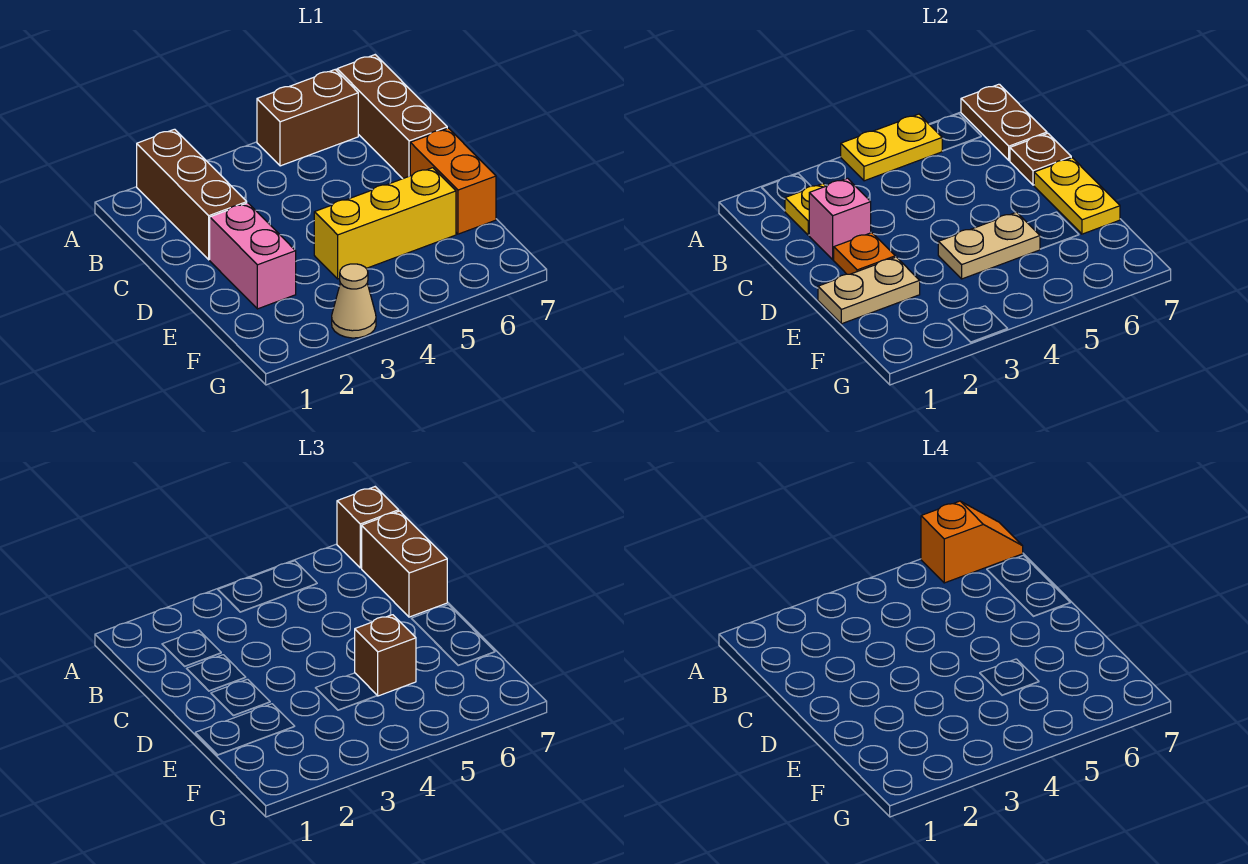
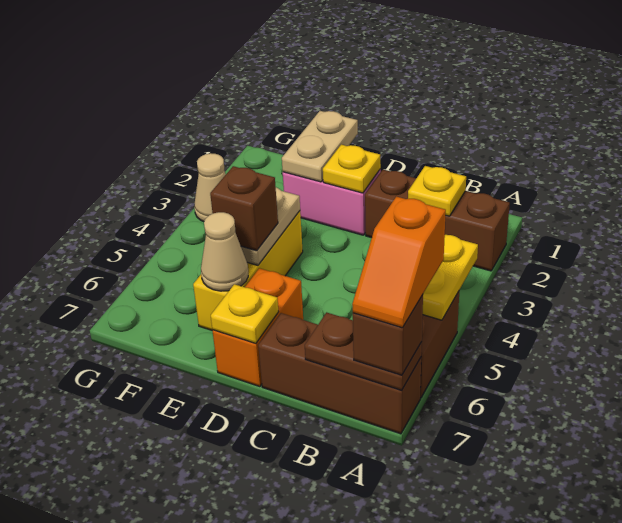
brown brick B7:C7 level 3 -> none
pink brick C2 level 2 -> none
brown plate C7 level 2 -> none
orange plate D2 level 2 -> yellow plate D2 level 2
orange brick D7:E7 level 1 -> orange brick D6:D7 level 1
yellow plate D7:E7 level 2 -> yellow plate D7 level 2
none -> tan cone E6 level 2

